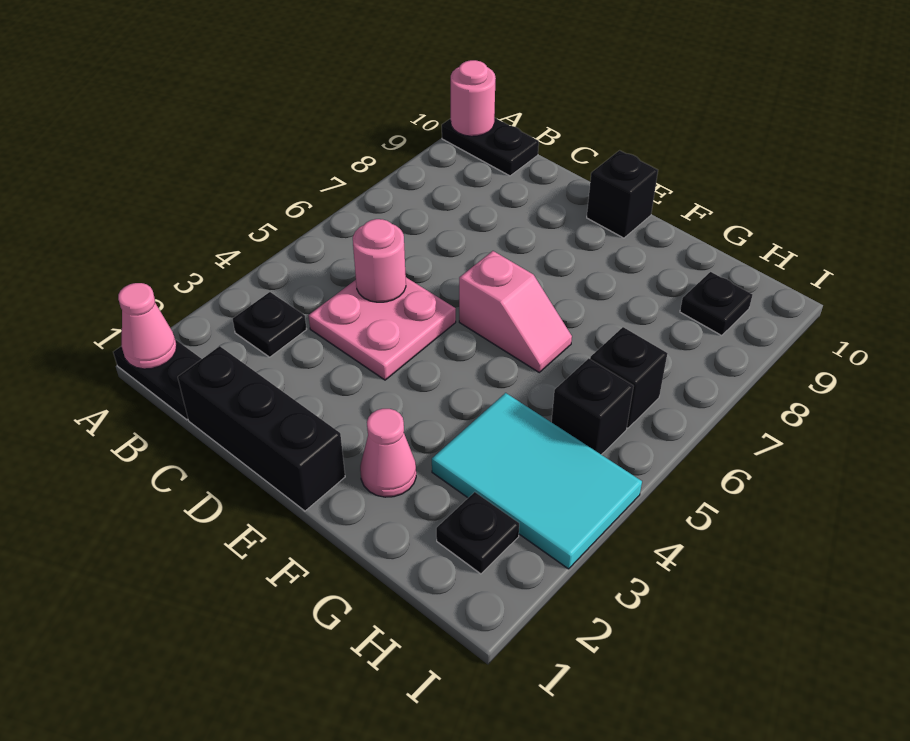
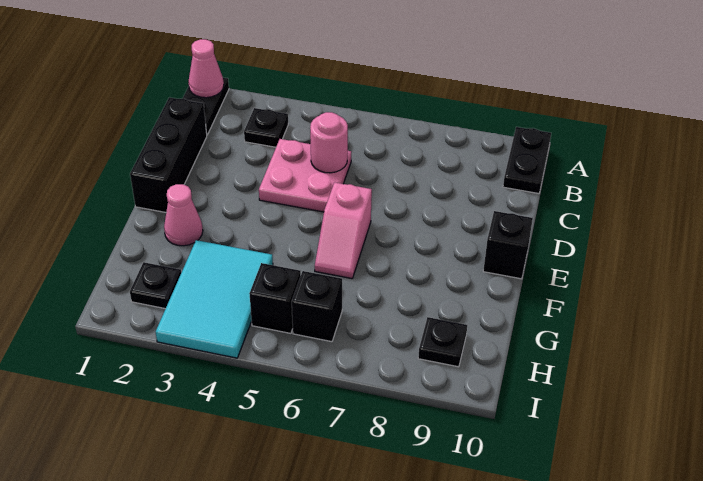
pink round brick A10 level 2 -> none

